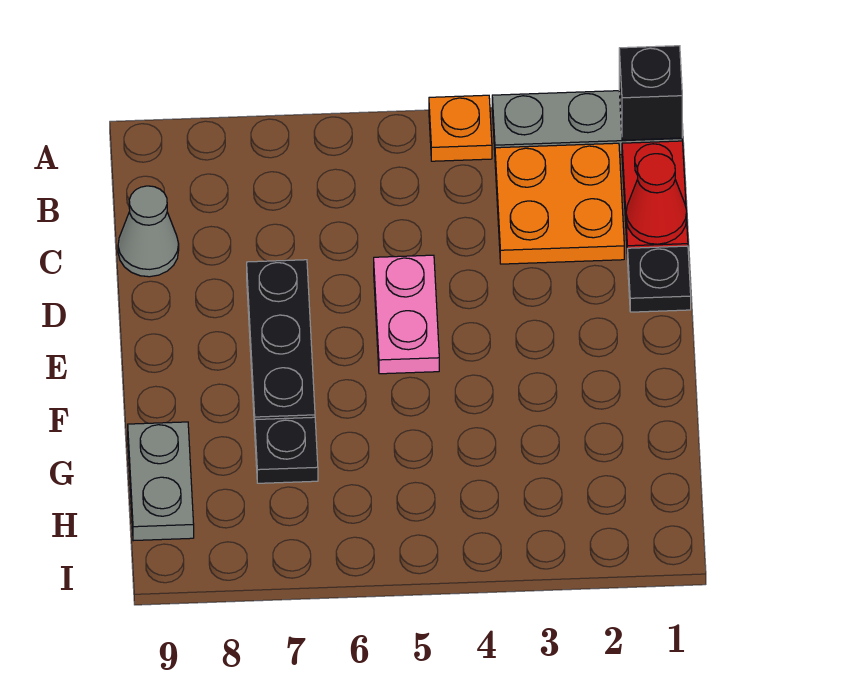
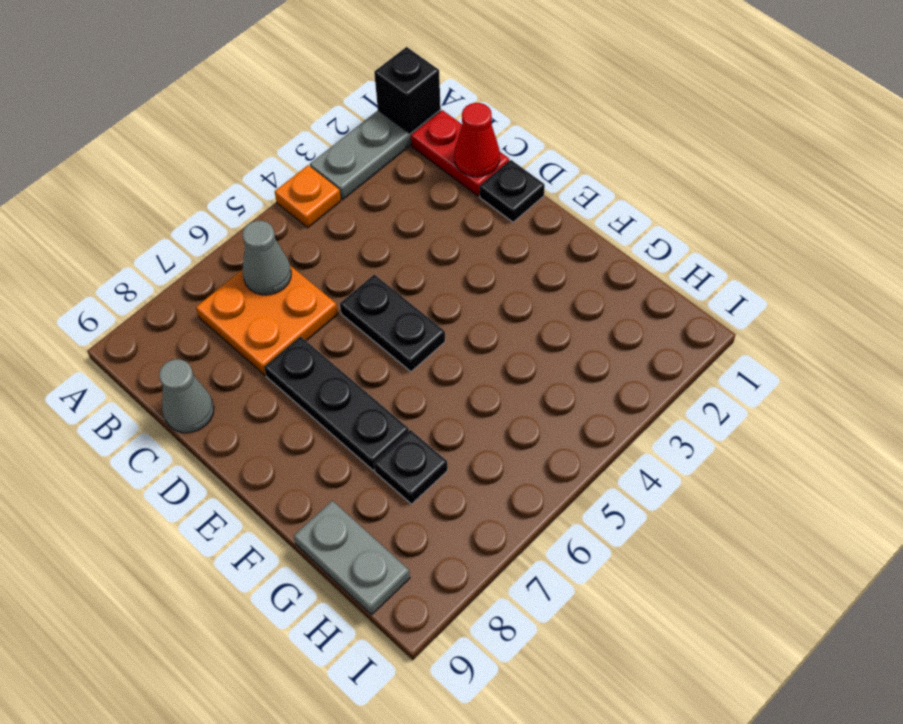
orange plate B2:C3 level 1 -> orange plate B6:C7 level 1
none -> grey cone B6 level 2
pink plate D5:E5 level 1 -> black plate D5:E5 level 1

